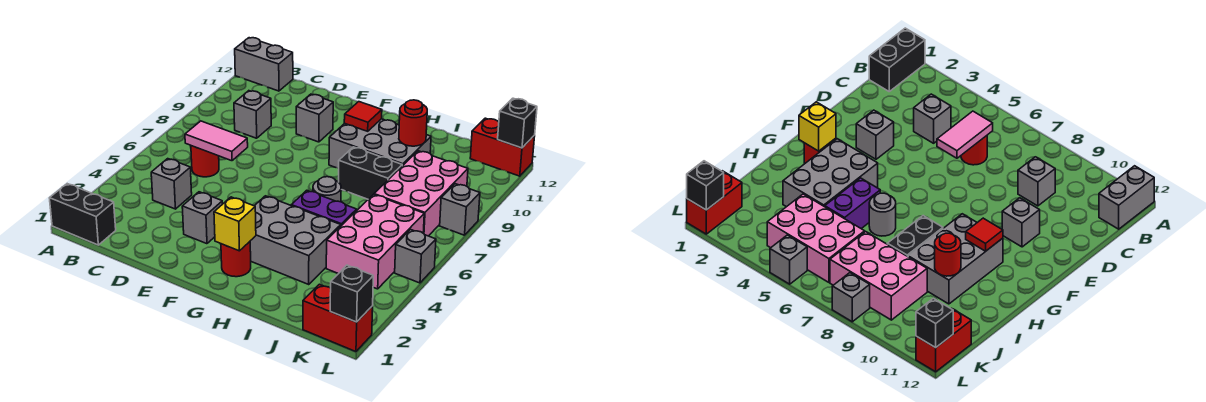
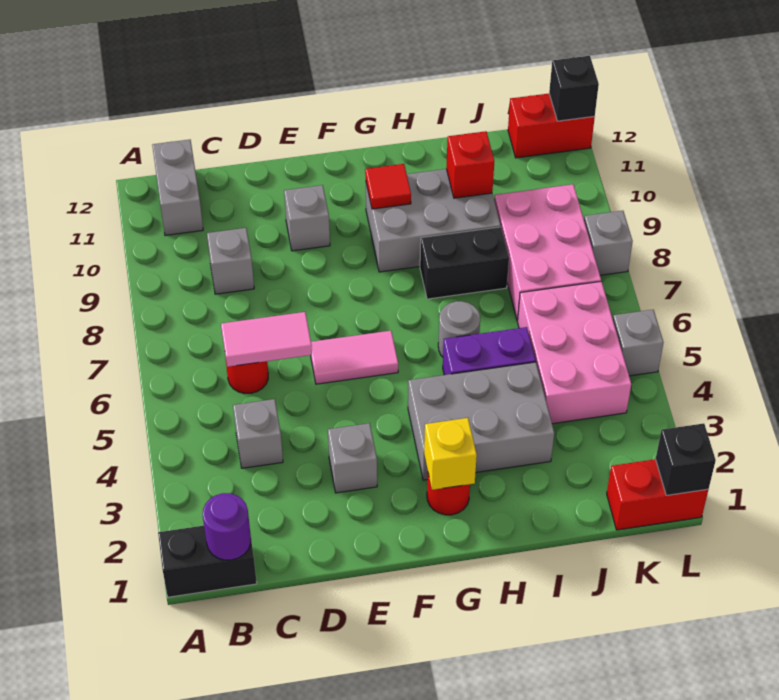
grey brick A12:B12 level 1 -> grey brick B11:B12 level 1
none -> purple round brick B1 level 2
none -> pink tile E6:F6 level 1
red round brick I10 level 2 -> red brick I10 level 2

